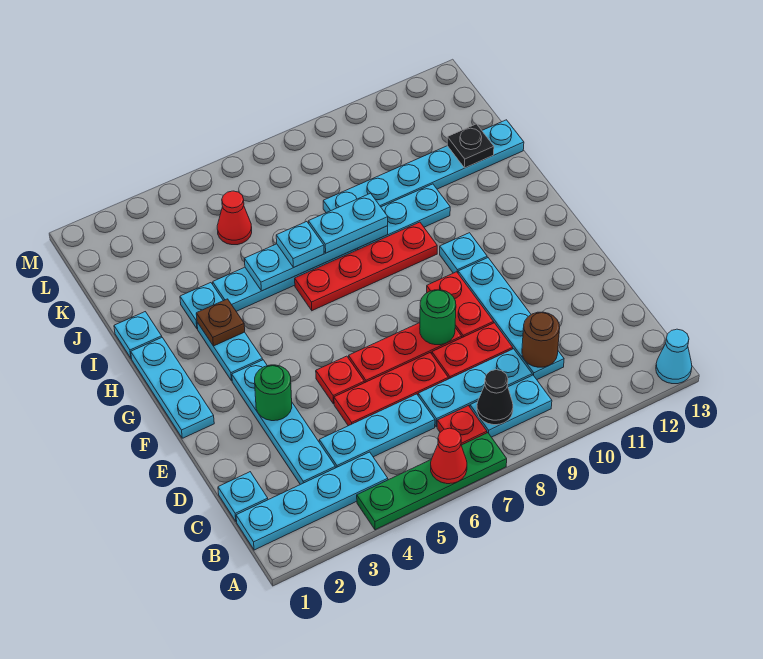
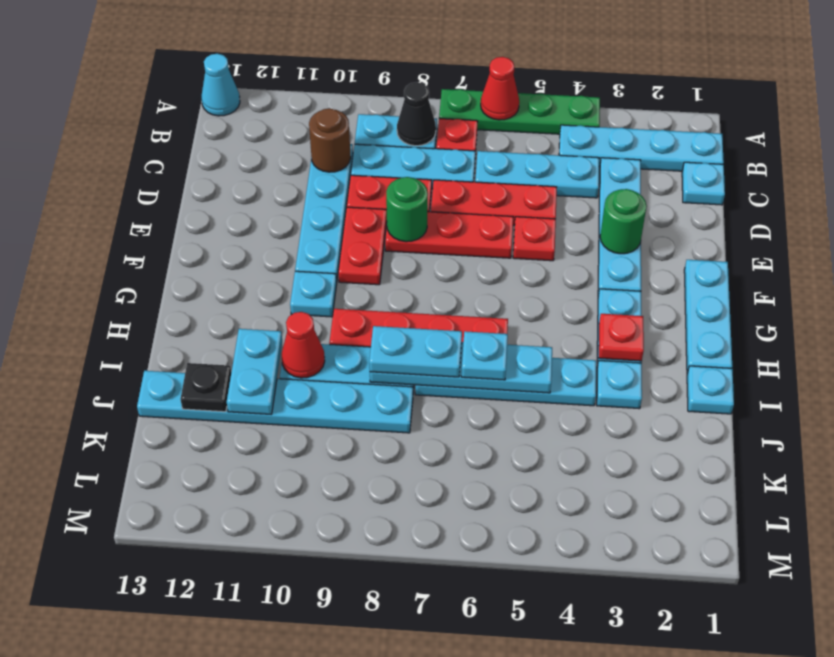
brown plate H3 level 2 -> red plate H3 level 2
none -> cyan plate I11:J11 level 2
red cone K5 level 1 -> red cone I10 level 2

